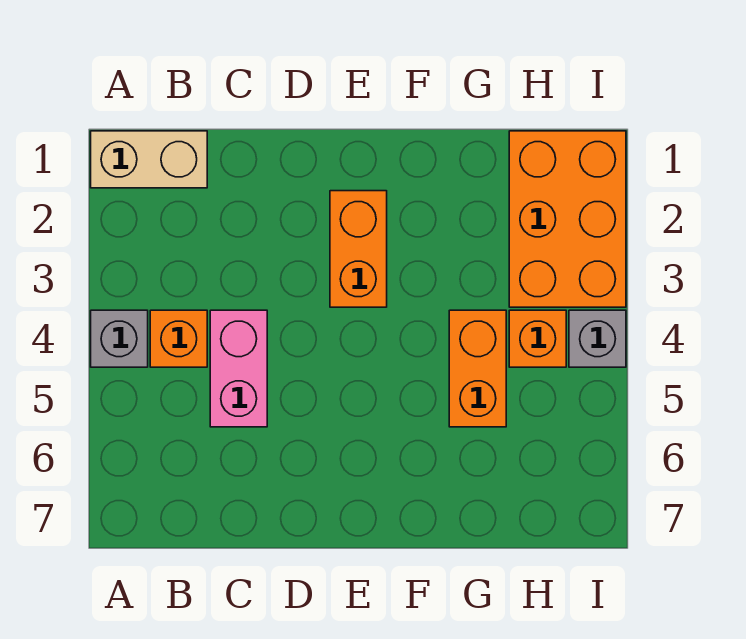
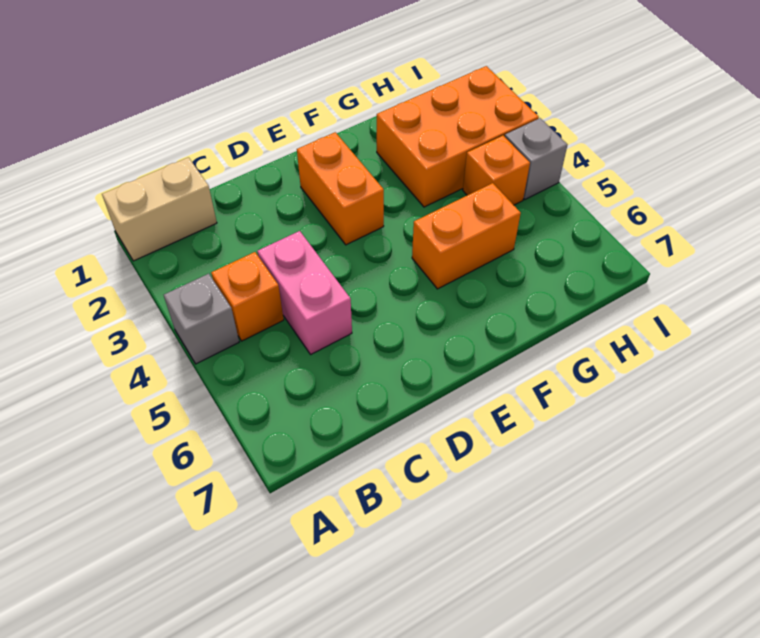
orange brick G4:G5 level 1 -> orange brick F5:G5 level 1
orange brick H1:I3 level 1 -> orange brick G2:I3 level 1

